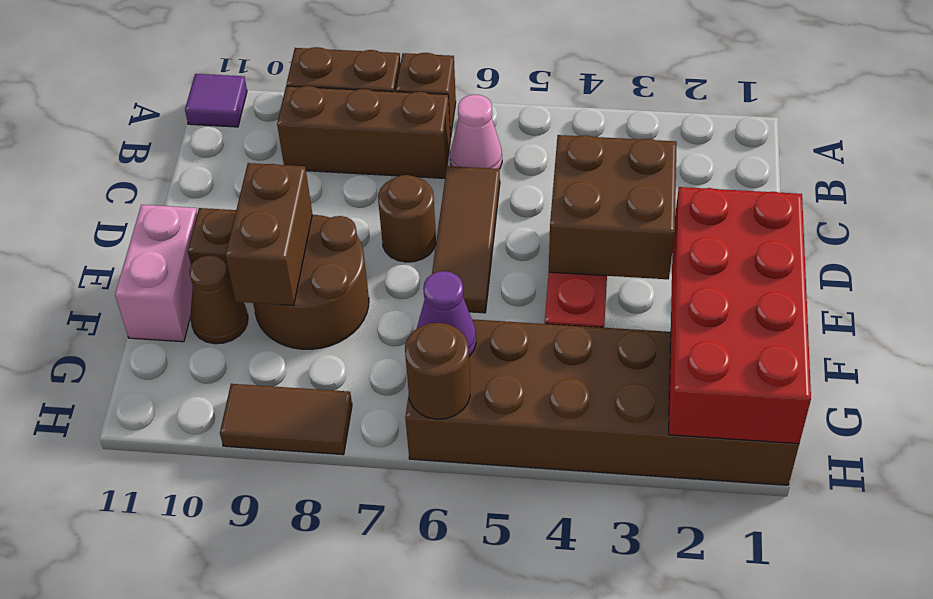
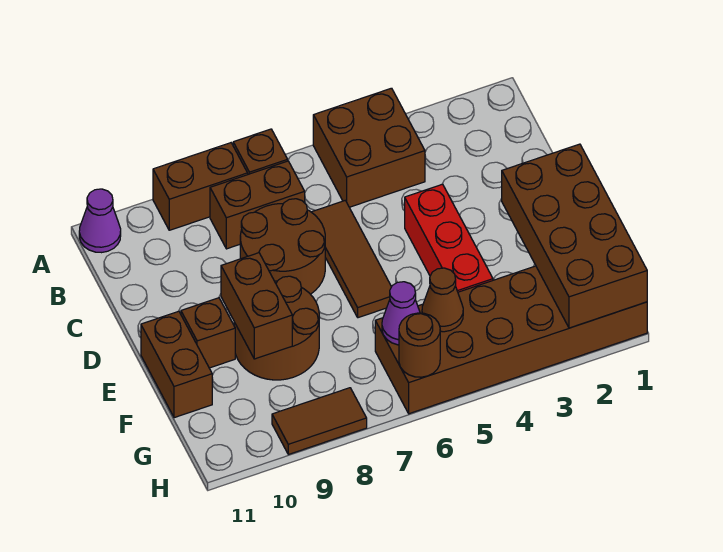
purple tile A11 level 1 -> purple cone A11 level 1
pink cone B6 level 1 -> none
brown brick B7:B9 level 1 -> brown brick B7:B8 level 1
brown brick D3:E4 level 2 -> brown brick A4:B5 level 1
brown round brick D7 level 1 -> brown round brick C7:D8 level 1
red brick E1:H2 level 2 -> brown brick E1:H2 level 2
pink brick E11:F11 level 1 -> brown brick E11:F11 level 1
brown cone F10 level 1 -> brown cone G5 level 2

